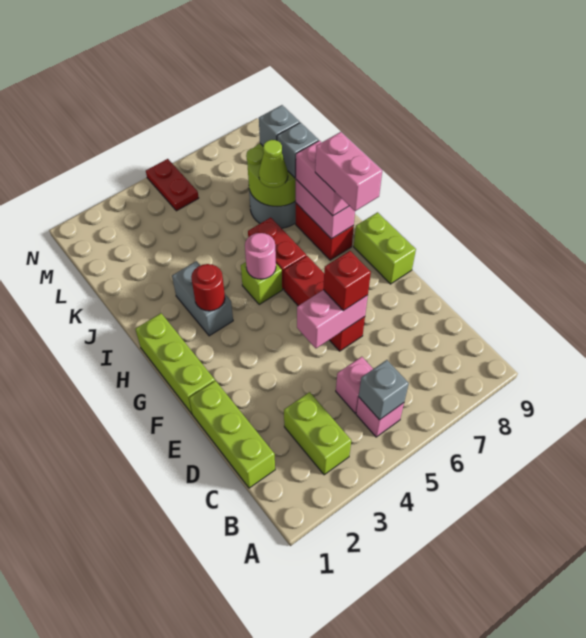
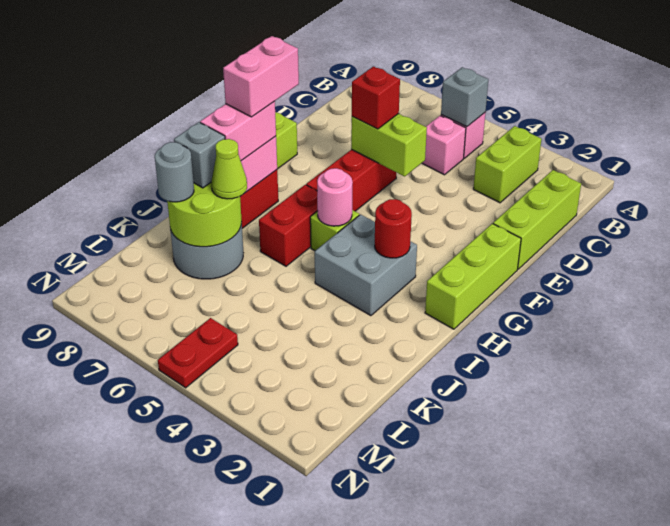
pink brick E5:E6 level 2 -> lime brick E5:E6 level 2
grey brick H3:I3 level 1 -> grey brick H3:I4 level 1
grey brick K8 level 3 -> grey round brick K8 level 3

